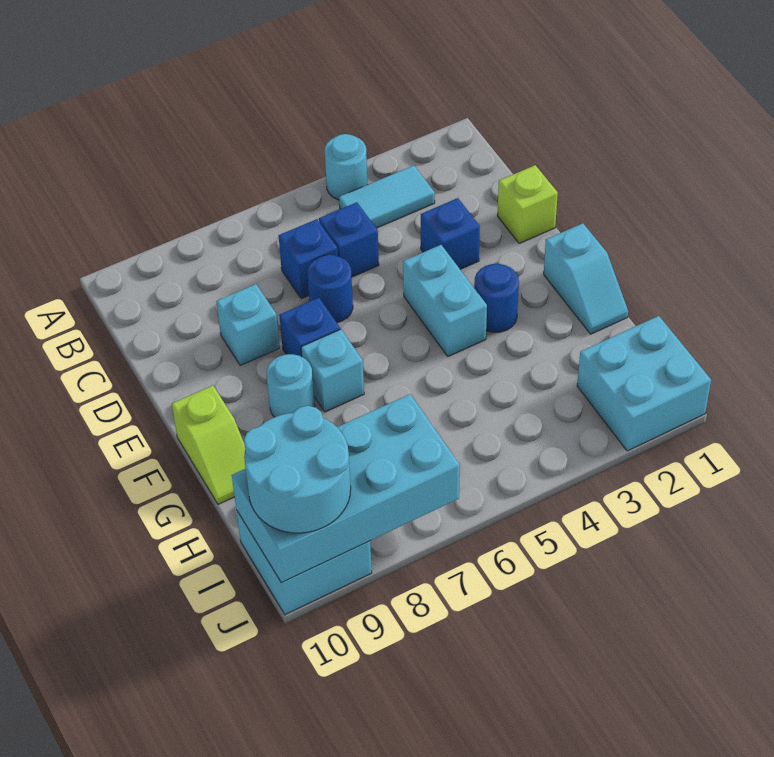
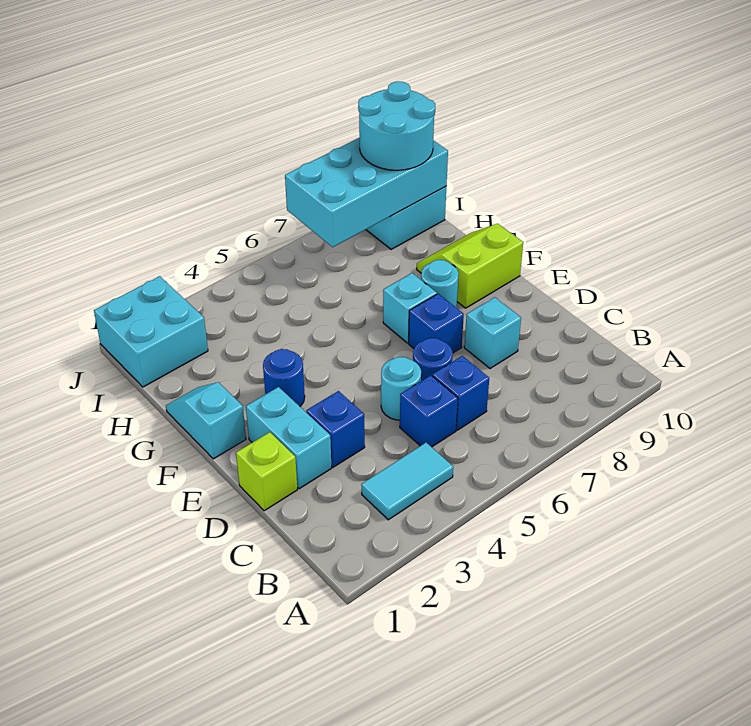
cyan round brick A4 level 1 -> cyan round brick D5 level 1
cyan brick E4:F4 level 1 -> cyan brick D2:E2 level 1
lime slope F10:G10 level 1 top F -> lime slope F9:G10 level 1 top F

